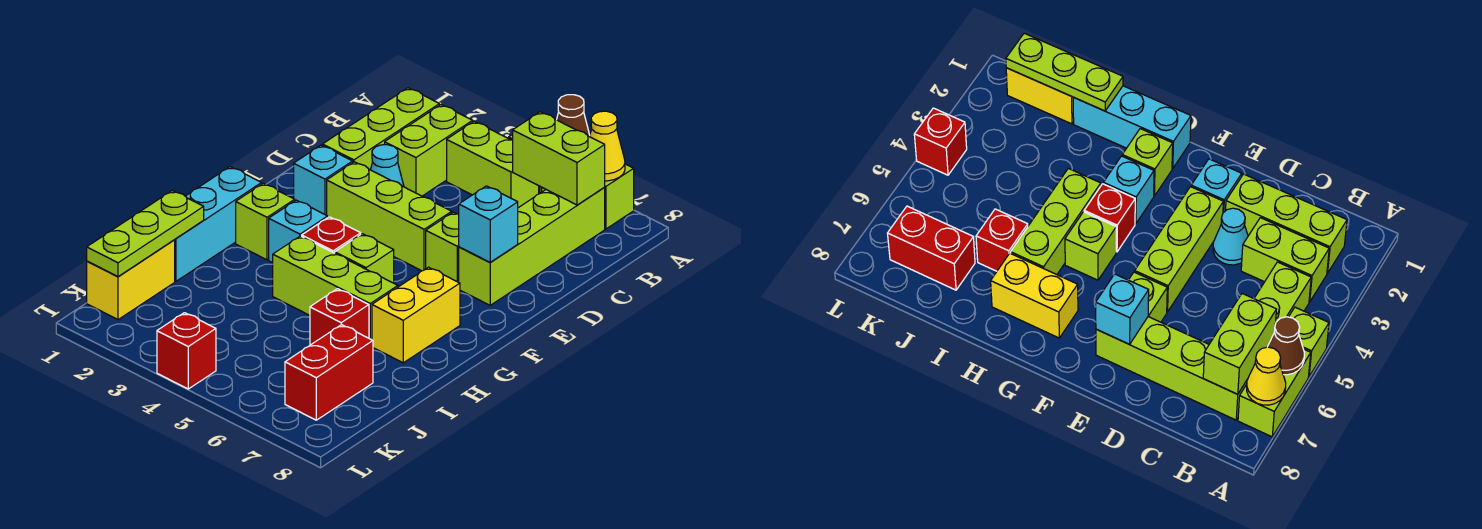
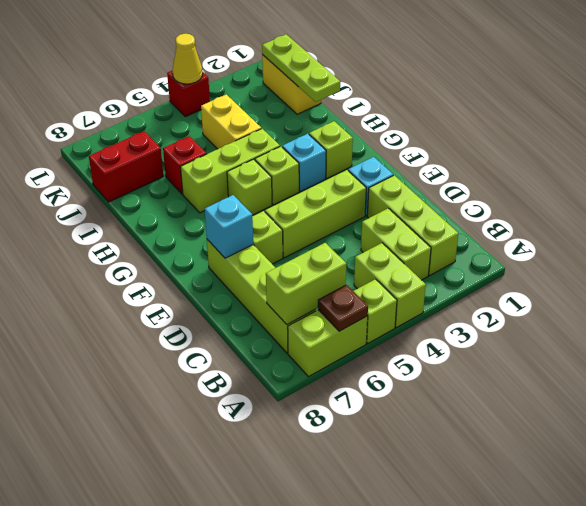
brown cone A6 level 2 -> brown plate A6 level 2
yellow cone A7 level 2 -> yellow cone L4 level 2
lime brick B4:B5 level 1 -> lime brick A4:B4 level 1
cyan cone D3 level 1 -> none
cyan brick G1:I1 level 1 -> none
red brick G4 level 1 -> lime brick G4 level 1
yellow brick G7:H7 level 1 -> yellow brick I4:J4 level 1
red brick J7:K7 level 1 -> red brick J7:J8 level 1

